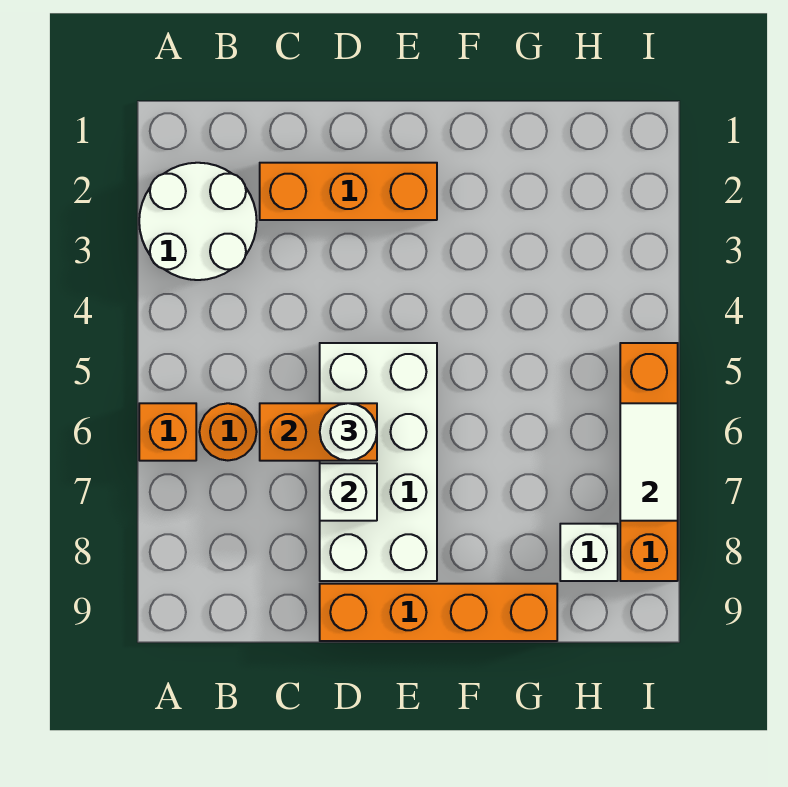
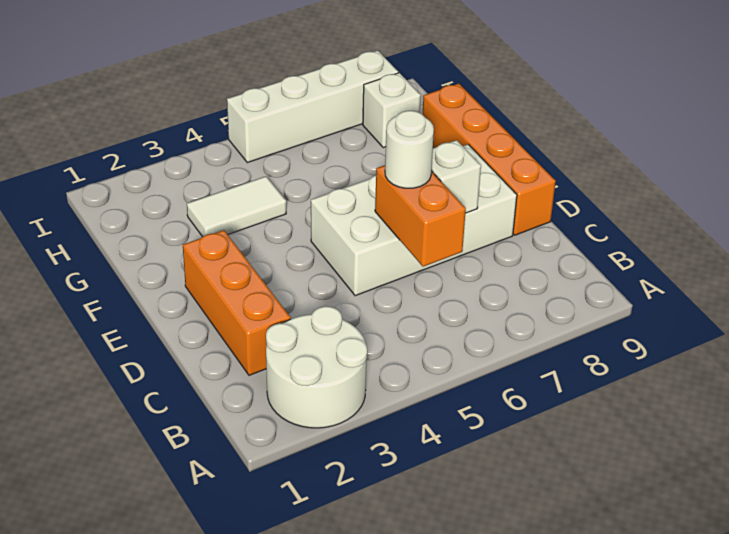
orange brick A6 level 1 -> none
orange round brick B6 level 1 -> none
orange brick I5:I8 level 1 -> white brick I5:I8 level 1
white tile I6:I7 level 2 -> white tile G3:G4 level 1

